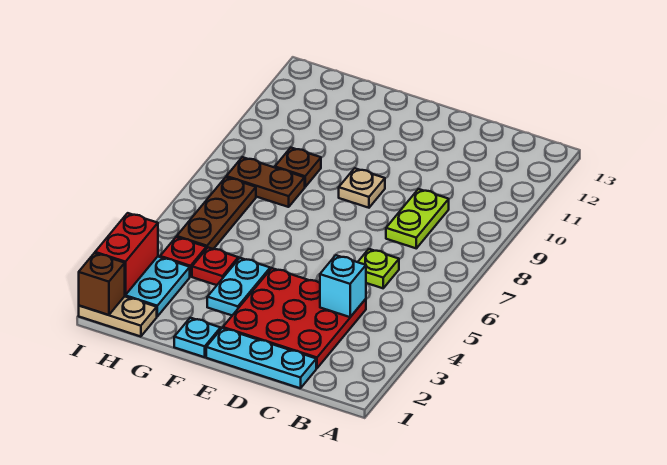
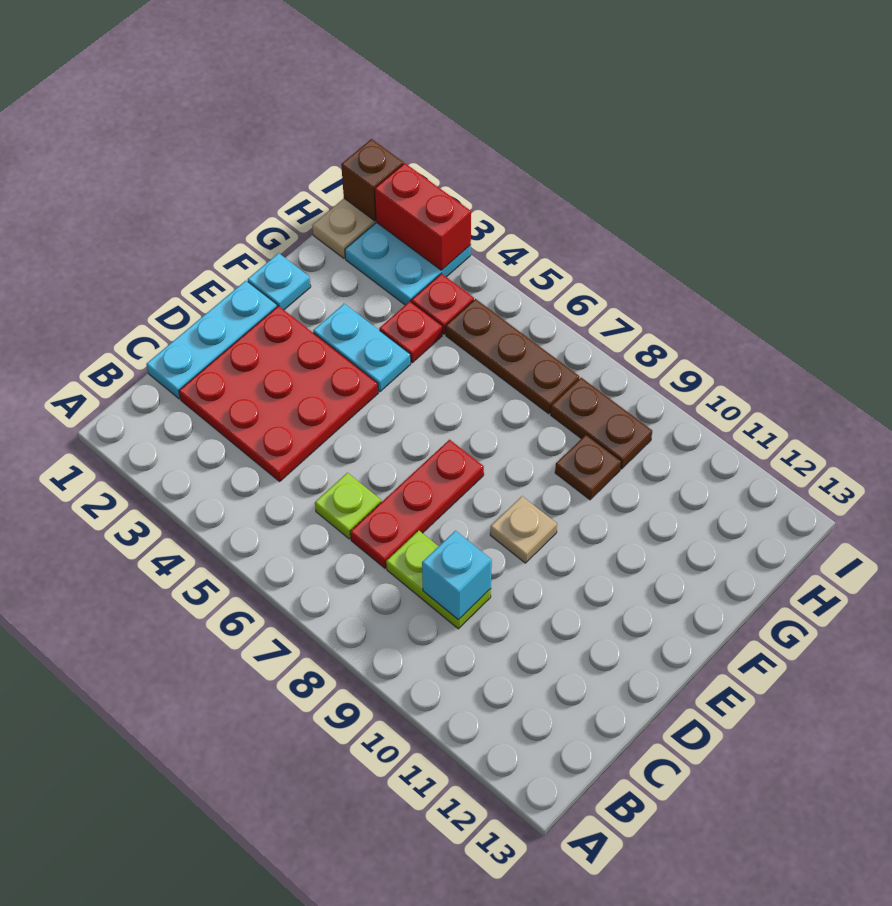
cyan brick C4 level 2 -> cyan brick C9 level 2
none -> red plate C7:E7 level 1
brown plate G8:H8 level 1 -> brown plate H8:H9 level 1

